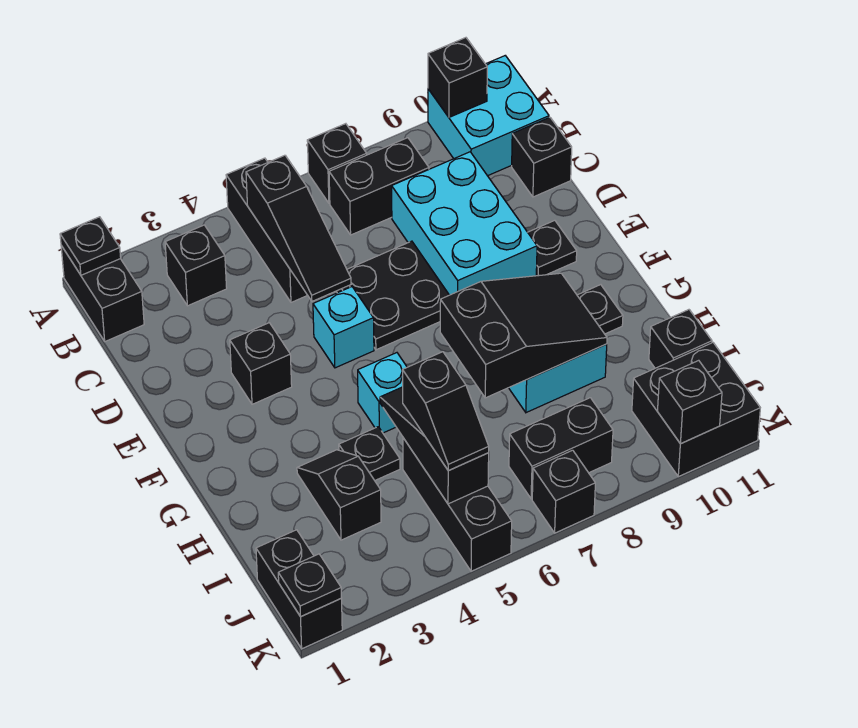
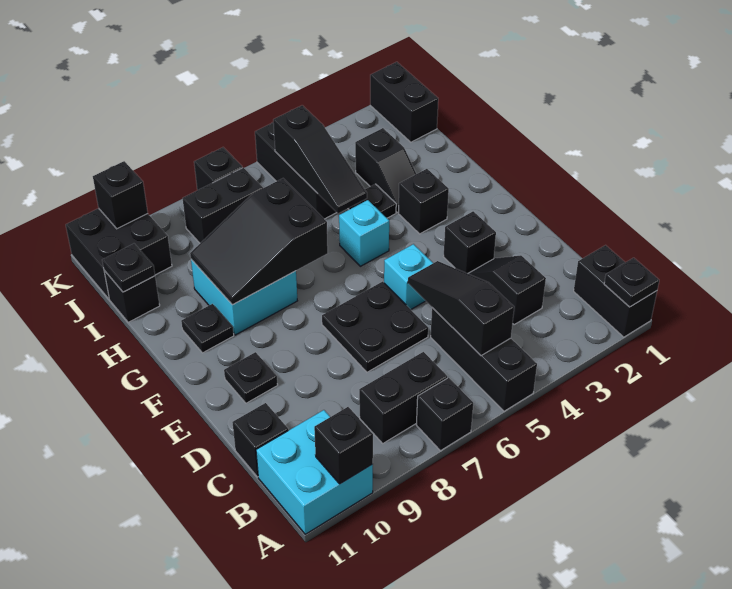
black brick B3 level 1 -> black brick G3 level 1
cyan brick C8:E9 level 1 -> none
black slope I5:J5 level 3 top I -> black slope C3:D3 level 1 top C
black plate K1 level 2 -> black plate I11 level 2

